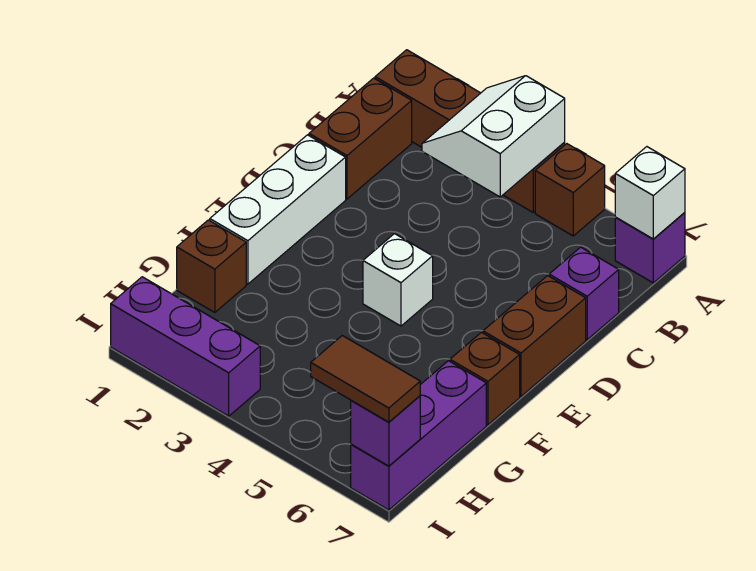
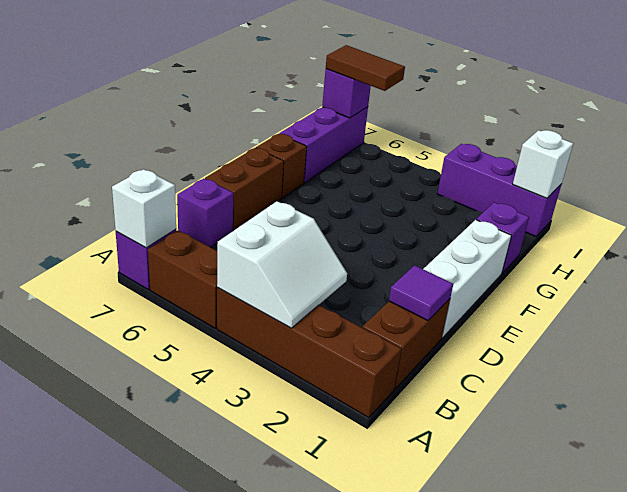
brown brick A5 level 1 -> brown brick A5:A6 level 1
none -> purple tile C1 level 2
white brick E4 level 1 -> white brick I1 level 2
brown brick G1 level 1 -> purple brick G1 level 1

